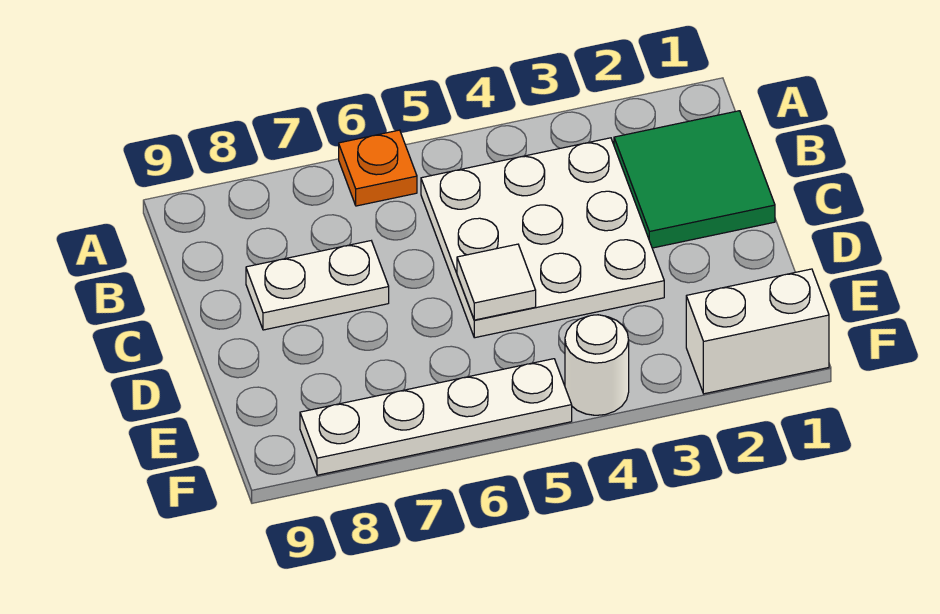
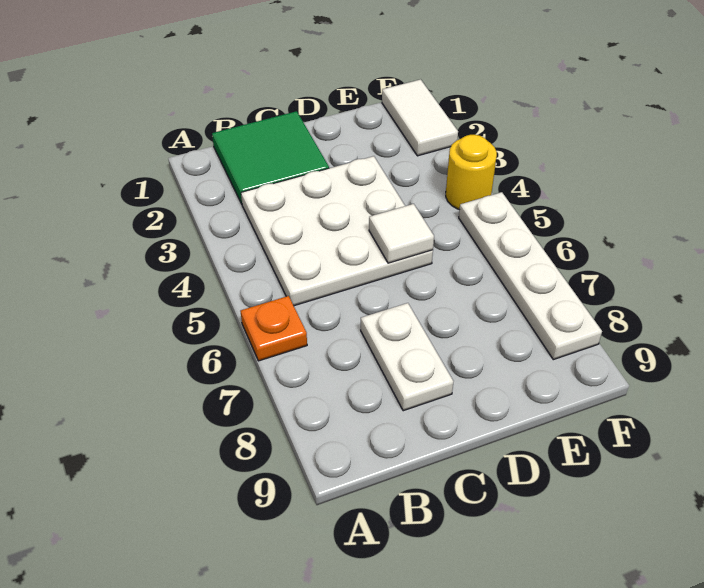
white brick F1:F2 level 1 -> white tile F1:F2 level 1
white round brick F4 level 1 -> yellow round brick F4 level 1

